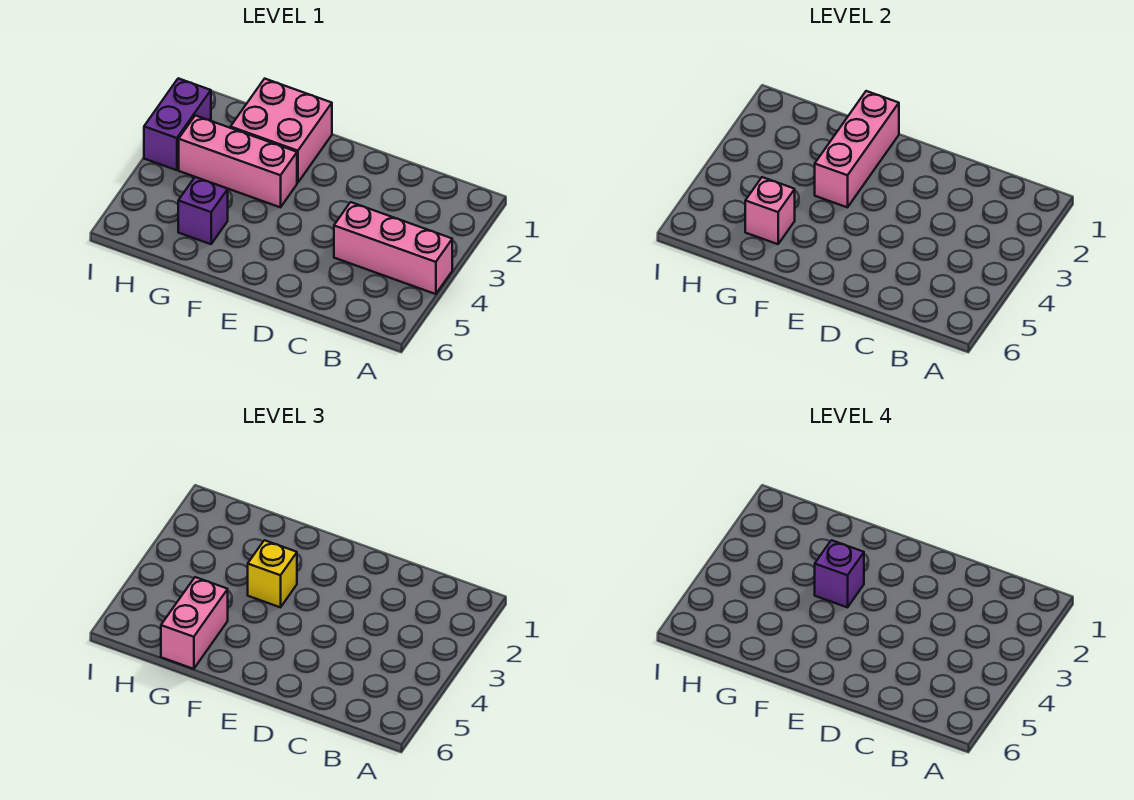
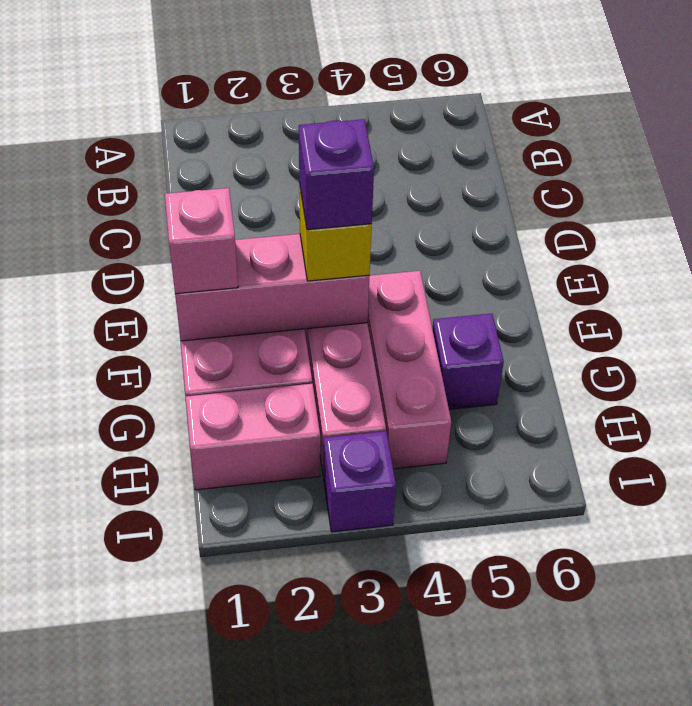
pink brick A4:C4 level 1 -> pink brick F4:H4 level 1
pink brick G5 level 2 -> pink brick F1 level 3
pink brick G5:G6 level 3 -> pink brick H1:H2 level 1
purple brick I2:I3 level 1 -> purple brick I3 level 1

